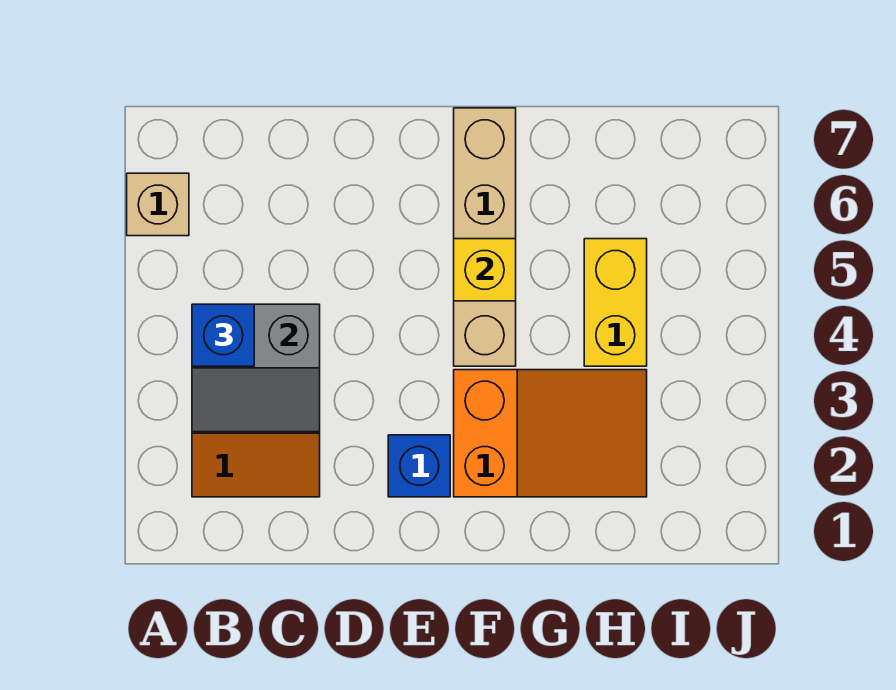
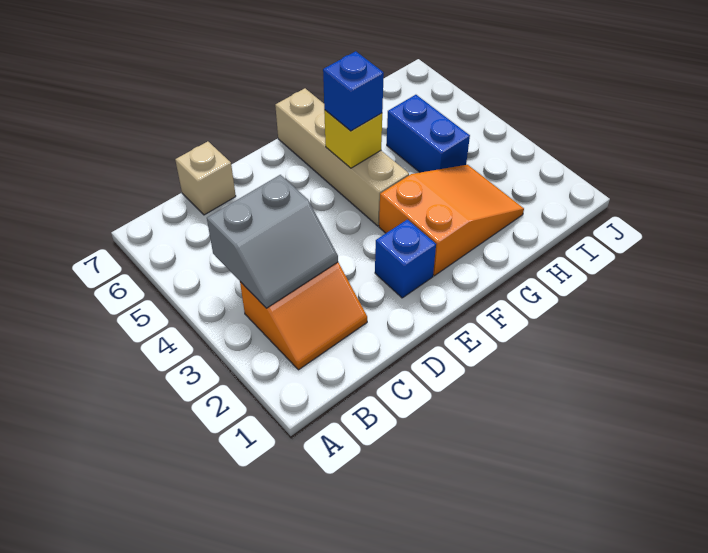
tan brick A6 level 1 -> tan brick C7 level 1
blue brick B4 level 3 -> blue brick F5 level 3
yellow brick H4:H5 level 1 -> blue brick H4:H5 level 1

